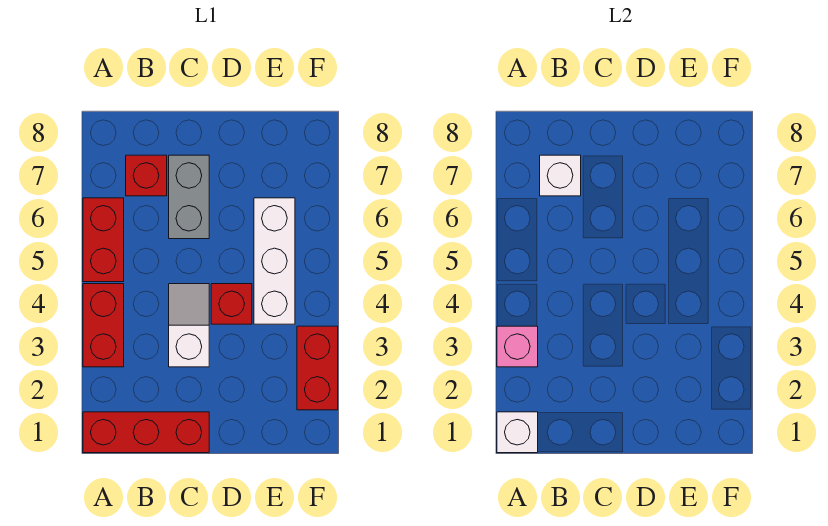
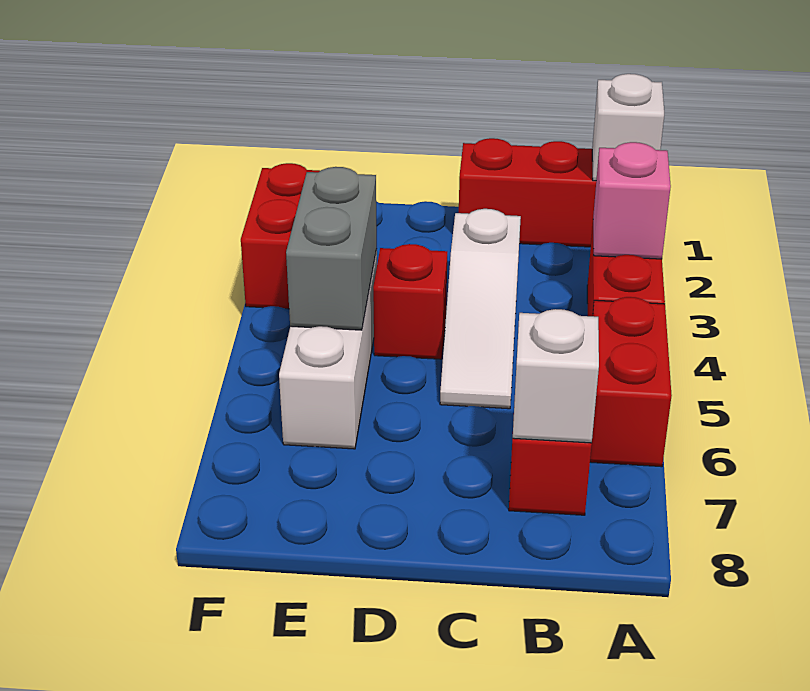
white slope C3:C4 level 1 top 3 -> white slope C3:C5 level 1 top 3
grey brick C6:C7 level 1 -> grey brick E4:E5 level 2

